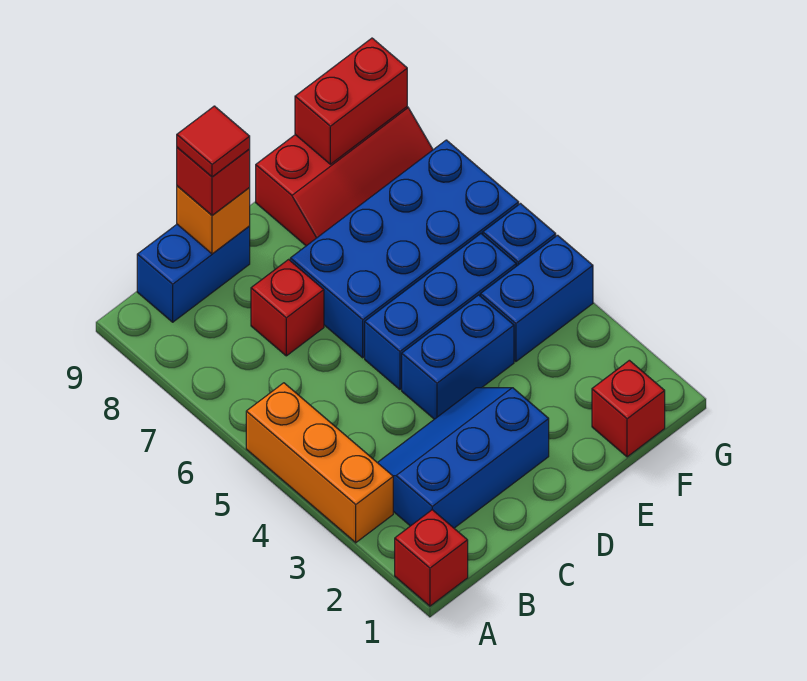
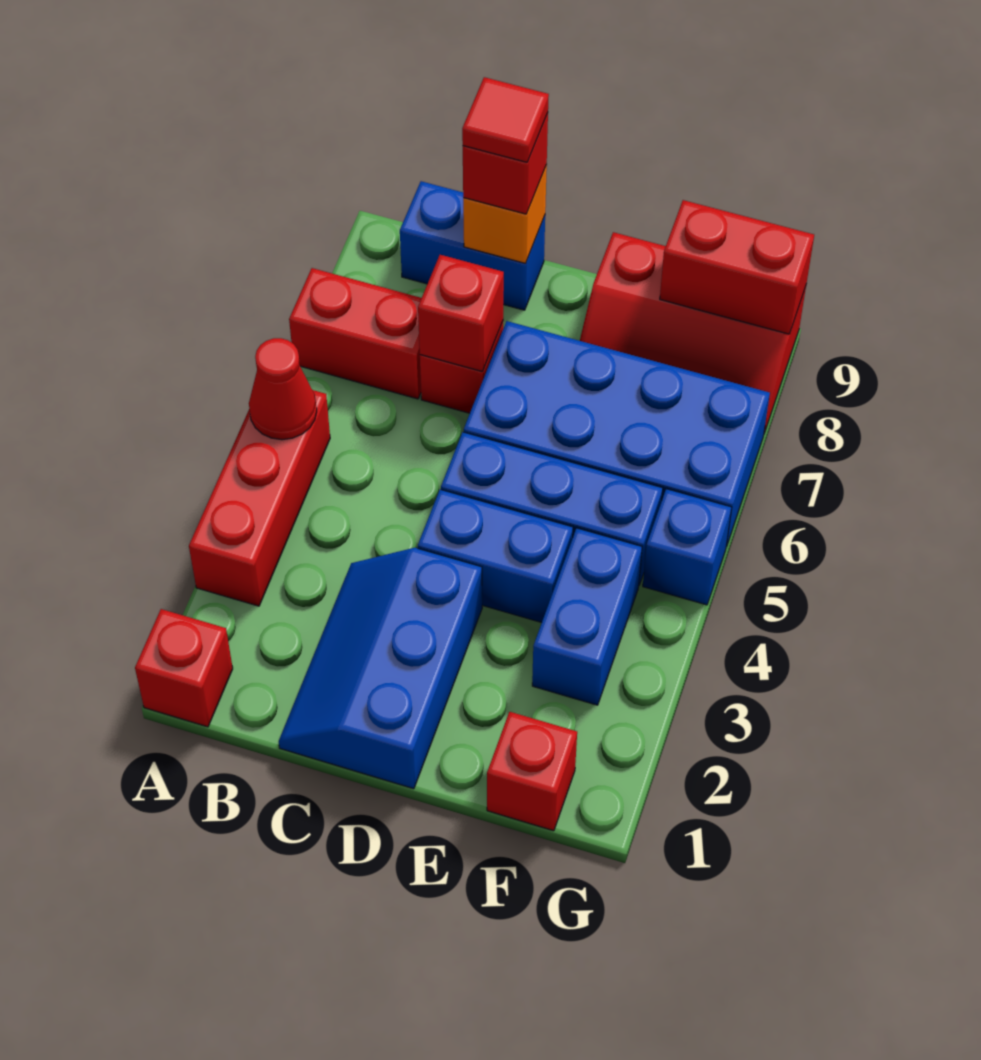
orange brick A3:A5 level 1 -> red brick A3:A5 level 1
none -> red cone A5 level 2
none -> red brick A7:B7 level 1
blue slope B2:D3 level 1 top 2 -> blue slope C1:D3 level 1 top D
none -> red brick C7 level 2
blue brick F4:G4 level 1 -> blue brick F3:F4 level 1

